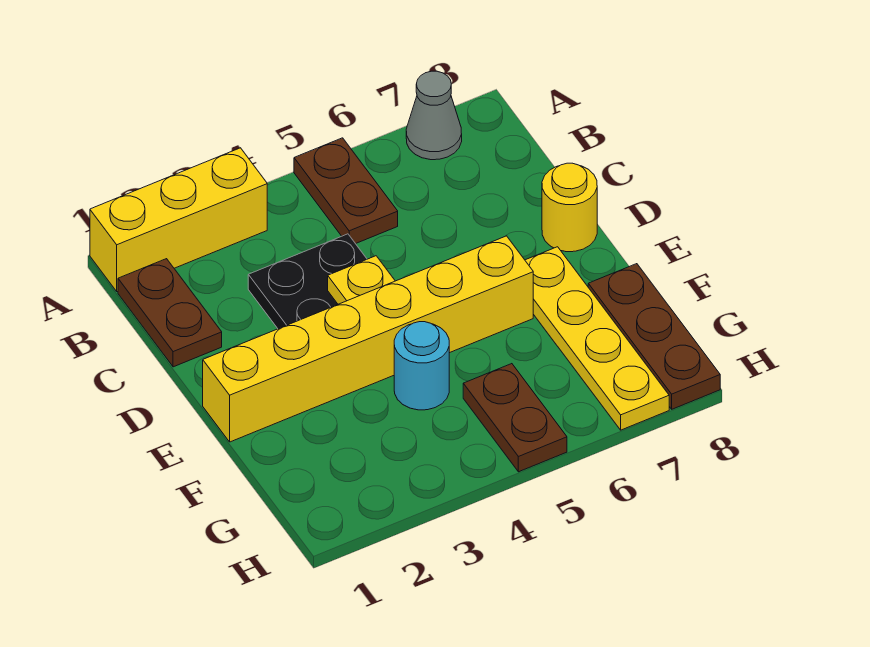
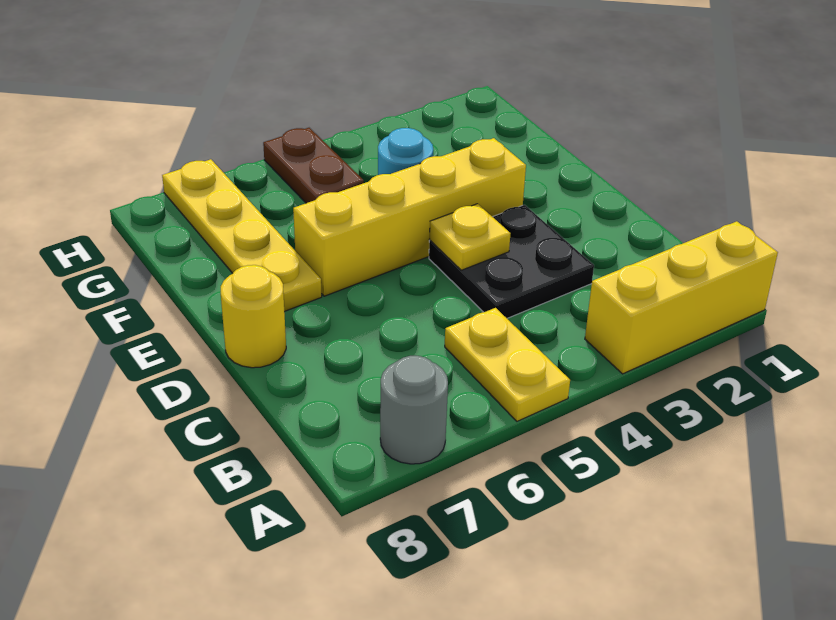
brown plate A5:B5 level 1 -> yellow plate A5:B5 level 1
grey cone A7 level 1 -> grey round brick A7 level 1
brown plate B1:C1 level 1 -> none
yellow brick E1:E6 level 1 -> yellow brick E3:E6 level 1
brown plate F8:H8 level 1 -> none

